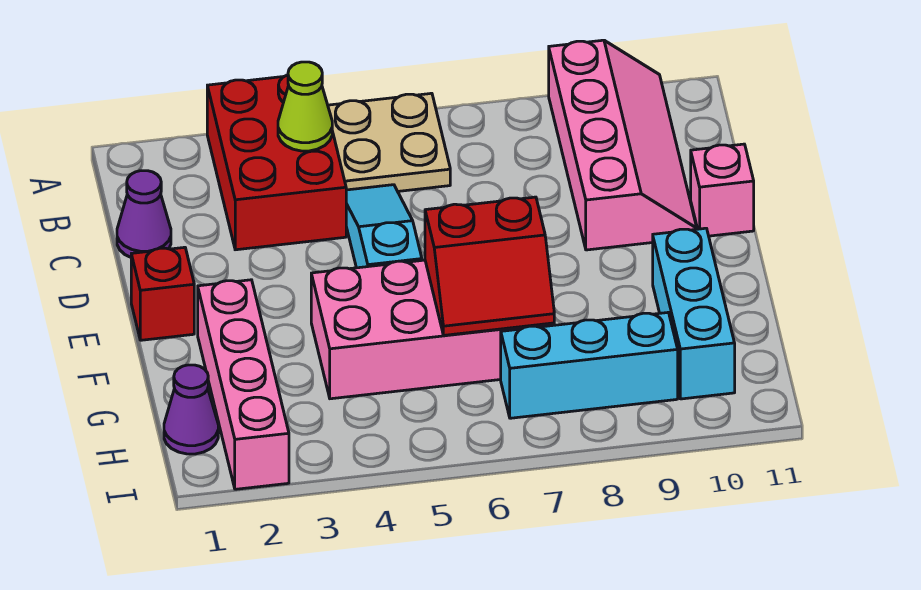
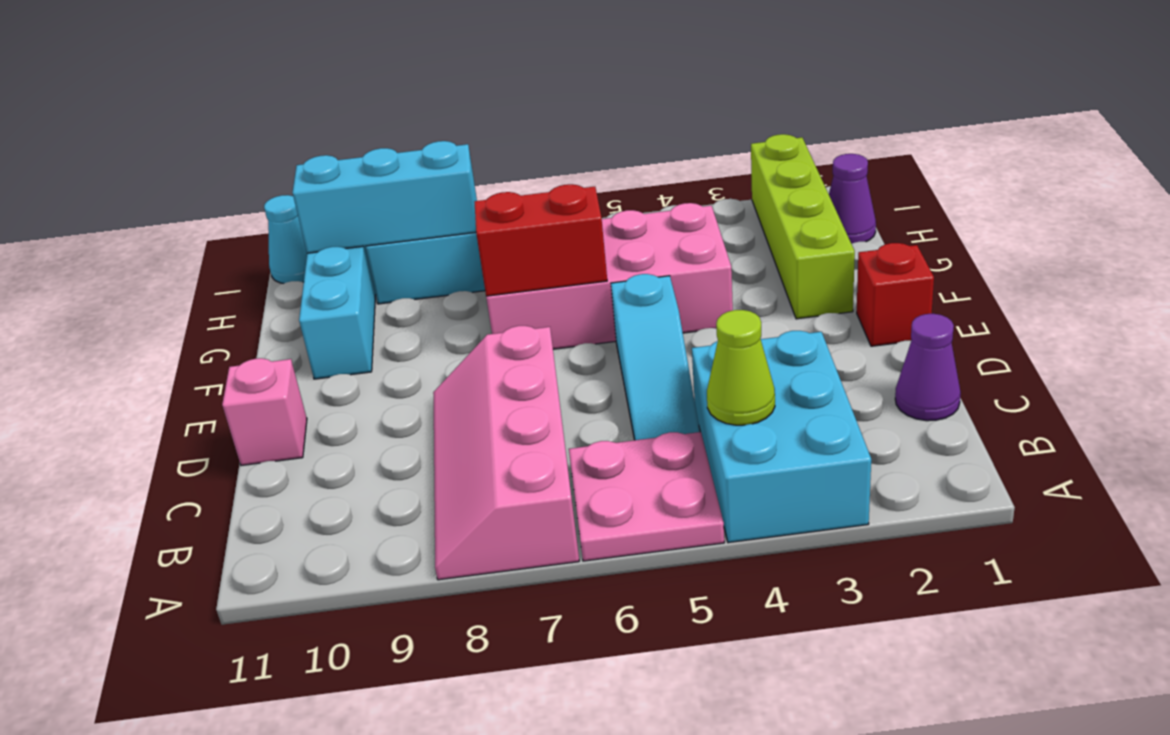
red brick A3:C4 level 1 -> cyan brick A3:C4 level 1
tan plate A5:B6 level 1 -> pink plate A5:B6 level 1
pink slope A9:D10 level 1 top 9 -> pink slope A7:D8 level 1 top 7
pink brick F2:I2 level 1 -> lime brick F2:I2 level 1
none -> cyan brick H8:H10 level 2
none -> cyan cone I11 level 1

